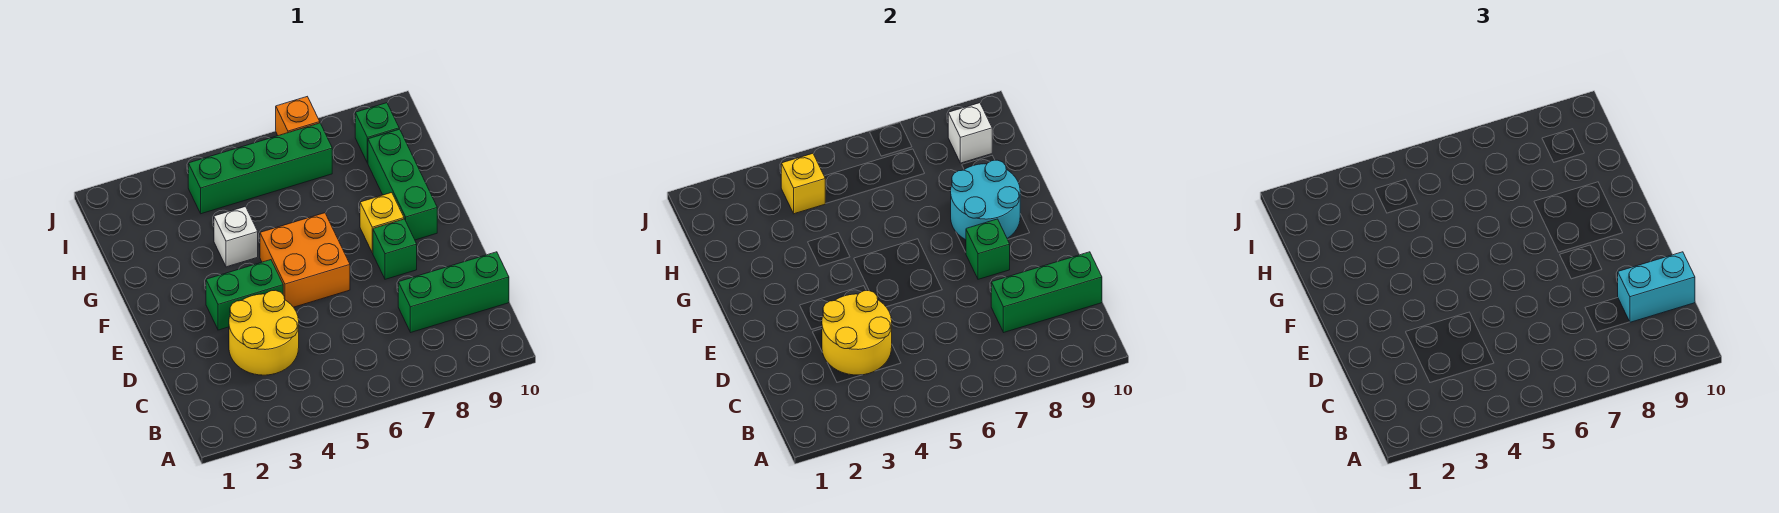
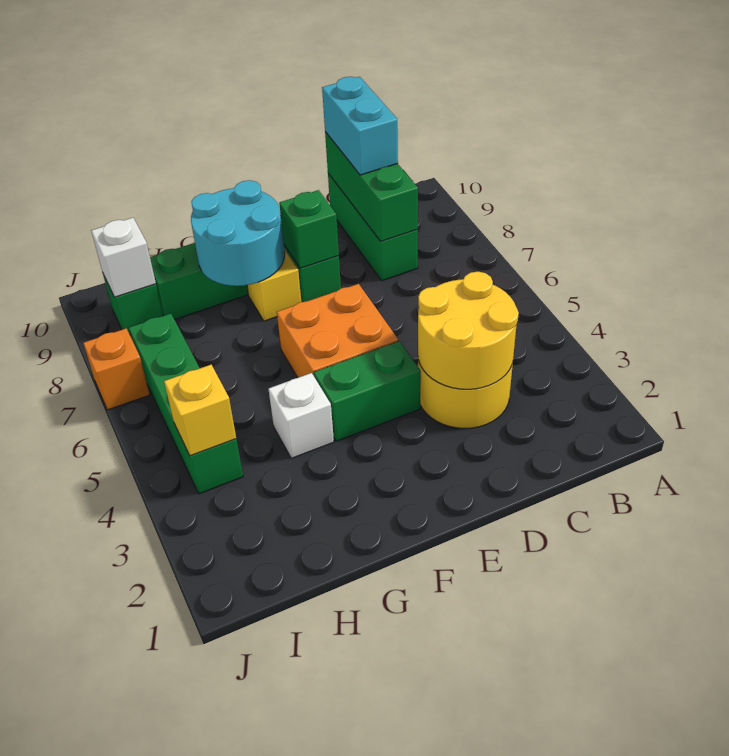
green brick E3:E4 level 1 -> green brick E4:F4 level 1

